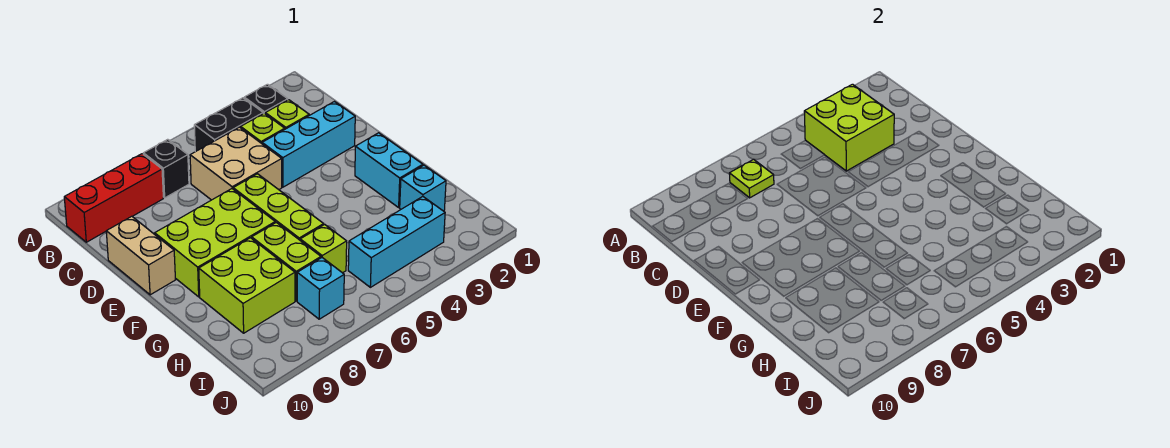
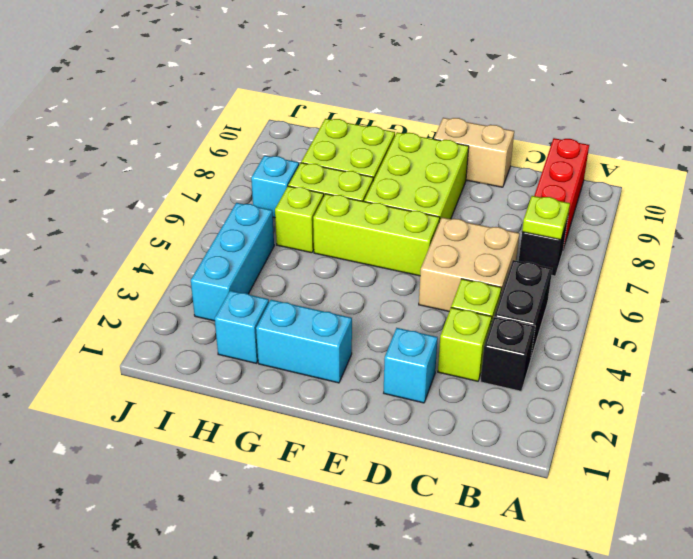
lime brick B3:C4 level 2 -> none
cyan brick D2:D4 level 1 -> cyan brick D2 level 1

